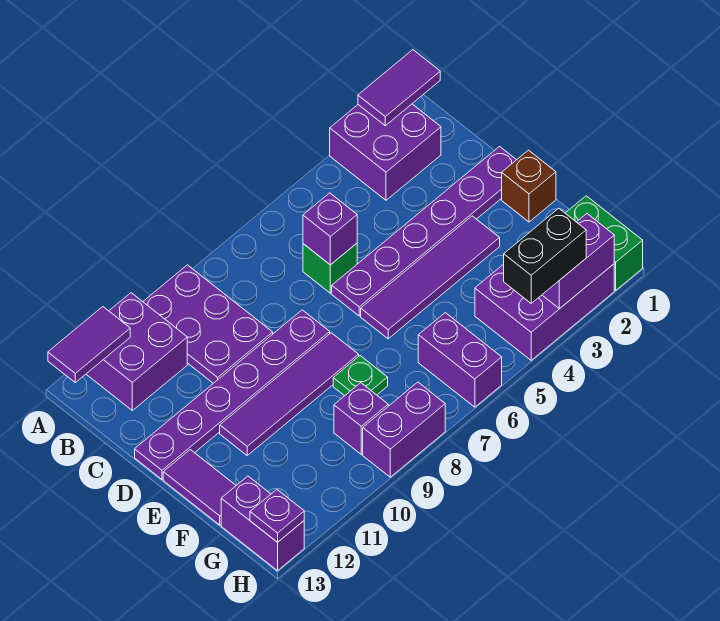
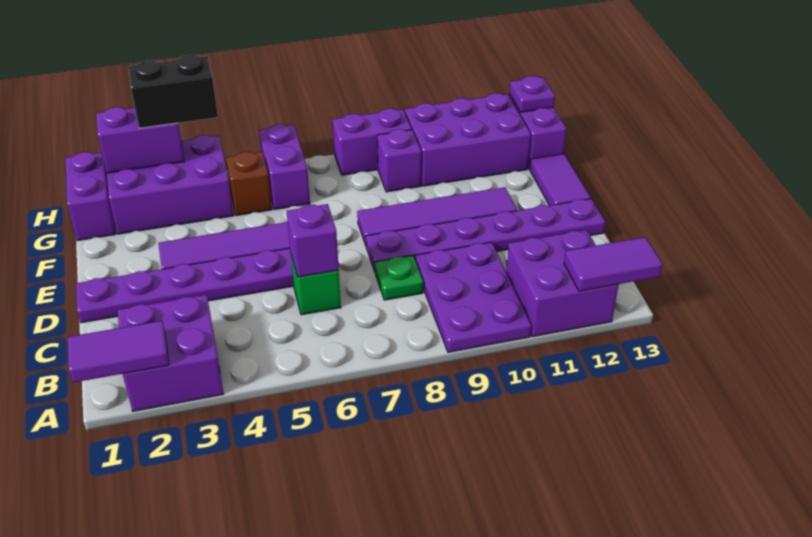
brown brick E1 level 1 -> brown brick G5 level 1
green plate F8 level 1 -> green plate C8 level 1
green brick G1:H1 level 1 -> purple brick G1:H1 level 1
none -> purple brick G10:H12 level 1

